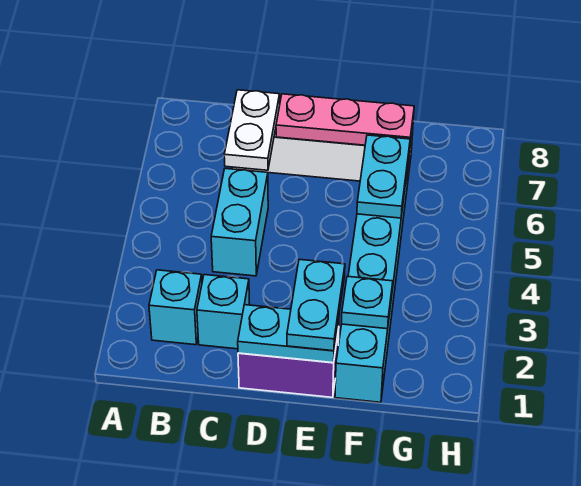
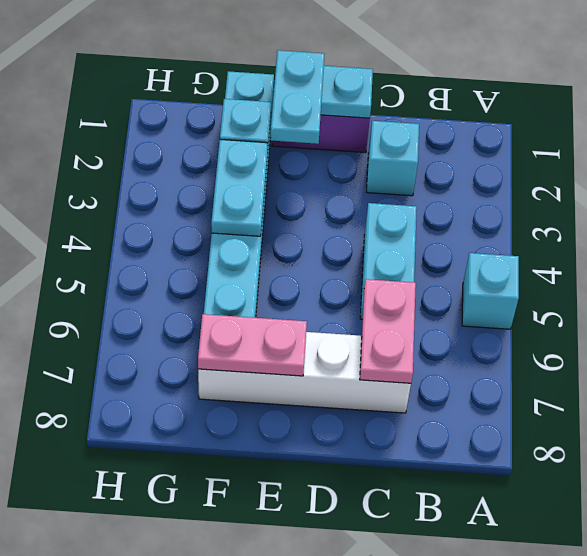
cyan brick B2 level 1 -> cyan brick A5 level 1
white plate C6:C7 level 2 -> pink plate C6:C7 level 2
pink plate D7:F7 level 2 -> pink plate E7:F7 level 2
cyan plate F5:F6 level 2 -> cyan plate F3:F4 level 2

